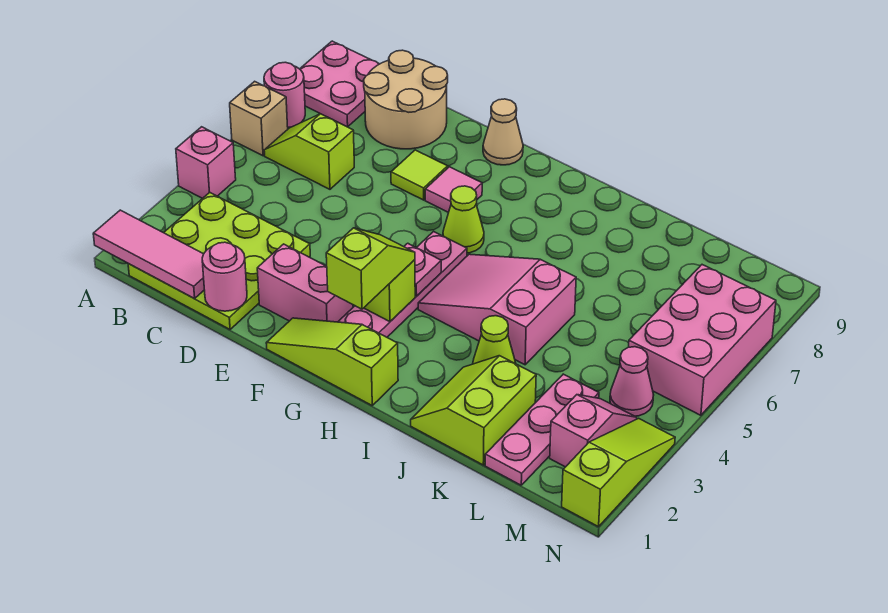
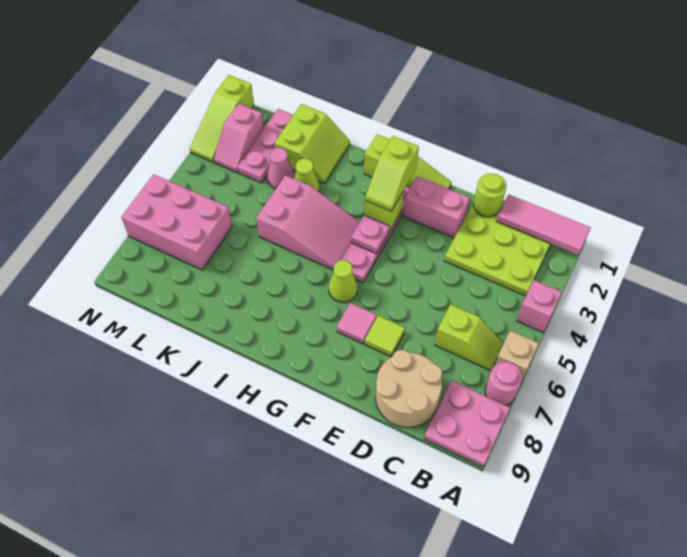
pink round brick D1 level 2 -> lime round brick D1 level 2
tan cone F9 level 1 -> none
pink cone M4 level 1 -> pink cone K3 level 1
pink brick M5:N7 level 1 -> pink brick L6:N7 level 1

